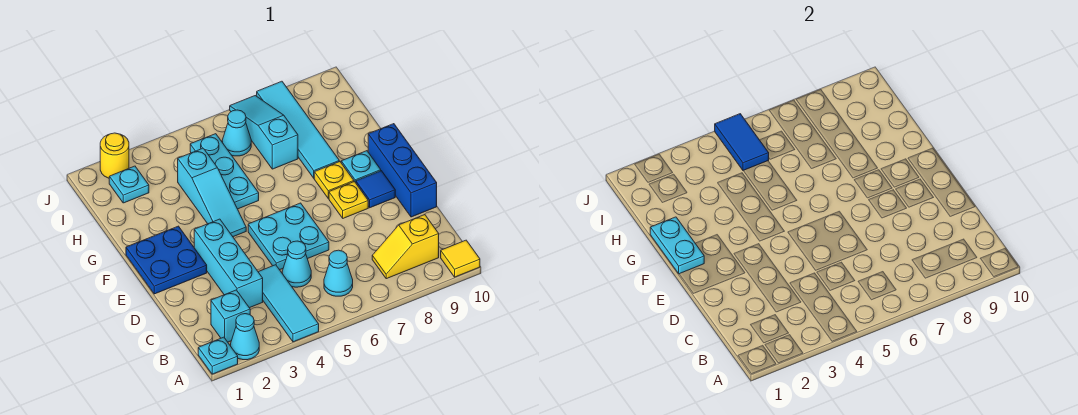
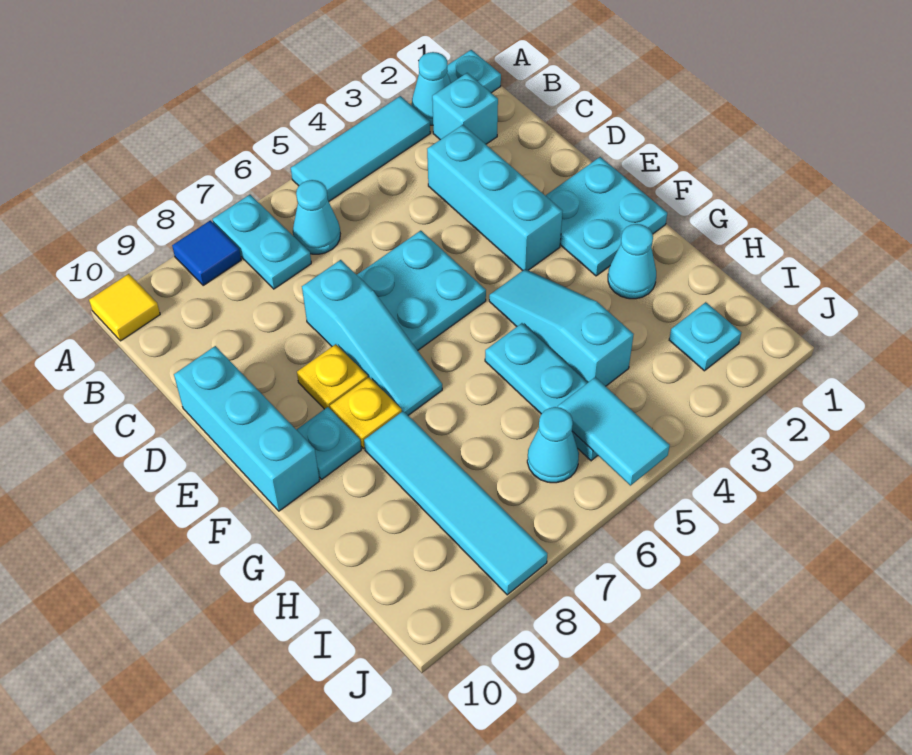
cyan tile A4:C4 level 1 -> cyan tile A3:A5 level 1
yellow slope B8:B9 level 1 top 9 -> none
cyan cone C5 level 1 -> cyan cone G2 level 1
blue brick D10:F10 level 1 -> cyan brick D10:F10 level 1
blue plate E1:F2 level 1 -> cyan plate E1:F2 level 1
blue tile E9 level 1 -> blue tile A8 level 1
cyan plate F1:G1 level 2 -> cyan plate A7:B7 level 1
cyan slope H7:J7 level 1 top H -> cyan slope D7:F7 level 1 top D
blue tile I5:J5 level 2 -> cyan tile I5:J5 level 2
yellow round brick J2 level 1 -> none

